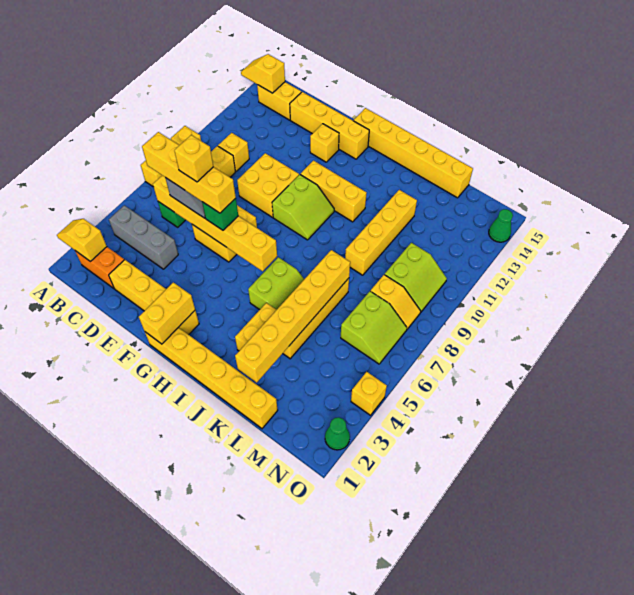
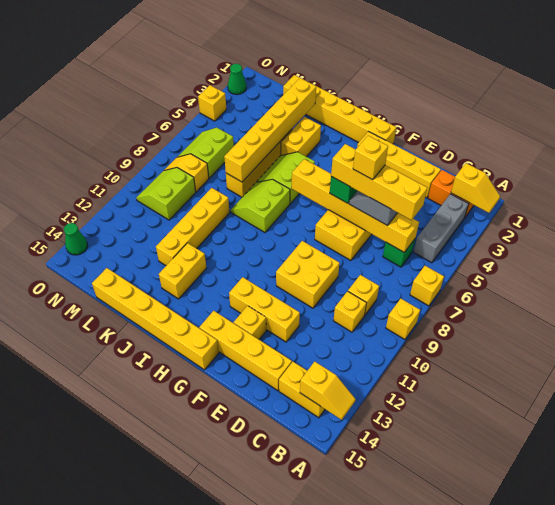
grey brick B4:D4 level 1 -> grey brick B3:B5 level 1
yellow brick G1:G2 level 2 -> yellow brick J12:J13 level 1
lime slope G9:H10 level 1 top G -> lime slope I7:J8 level 1 top I
yellow brick G11:I11 level 1 -> yellow brick E12:G12 level 1

